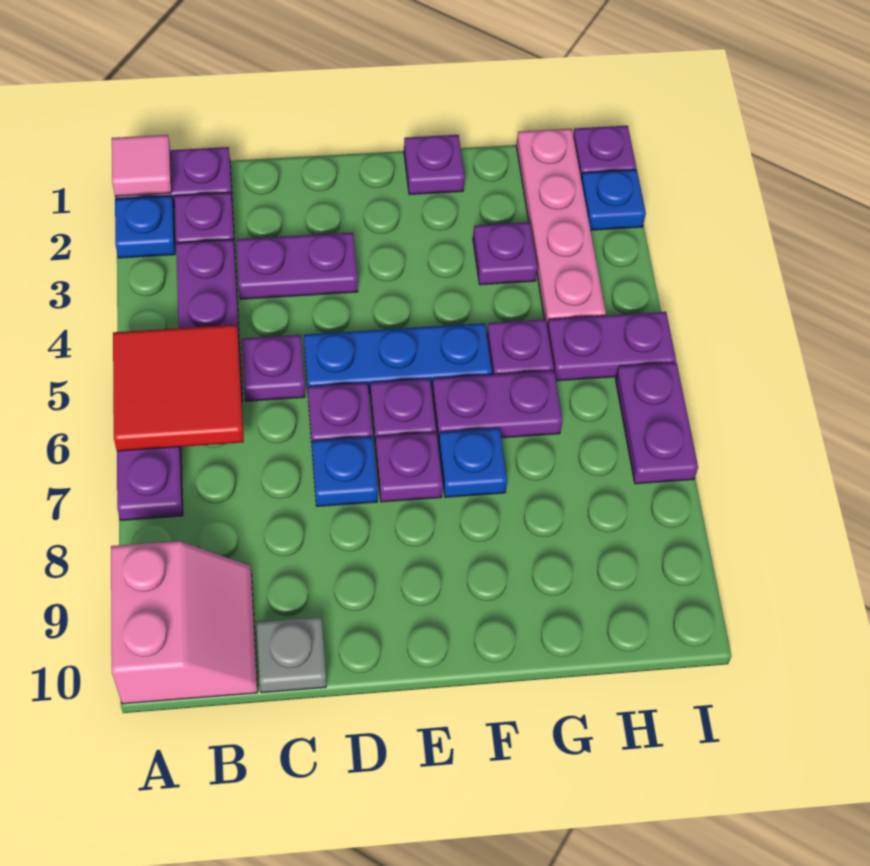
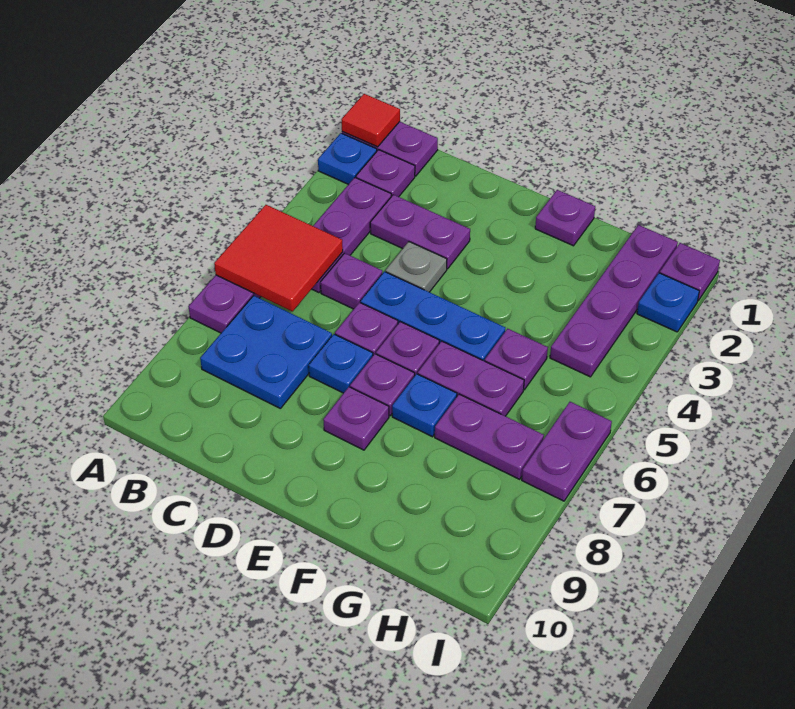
pink tile A1 level 2 -> red tile A1 level 2
pink slope A9:B10 level 1 top A -> none
none -> blue plate B7:C8 level 1
grey plate C10 level 1 -> grey plate D4 level 1
purple plate G3 level 1 -> purple plate E8 level 1
pink plate H1:H4 level 1 -> purple plate H1:H4 level 1
purple plate H5:I5 level 1 -> purple plate G7:H7 level 1

